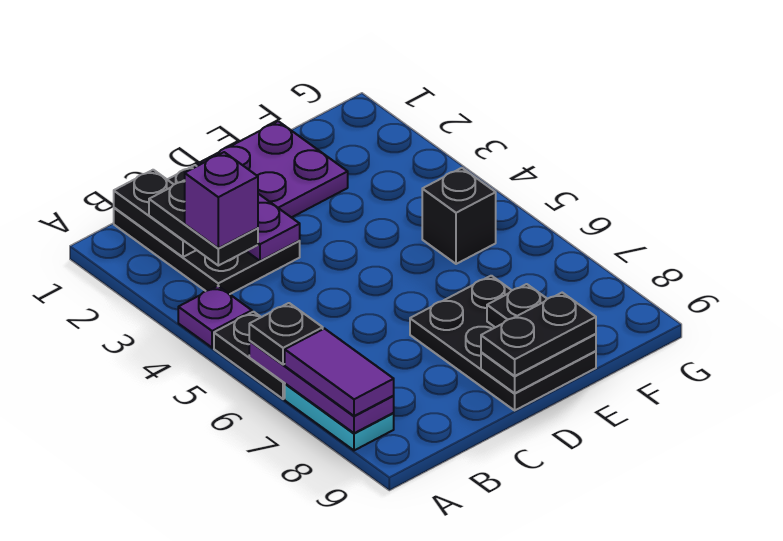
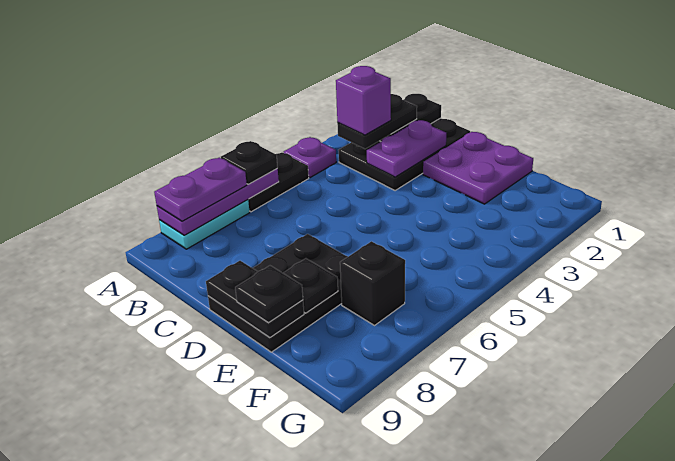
purple tile A7:A8 level 3 -> purple plate A7:A8 level 3
black plate D9:E9 level 3 -> black plate E9 level 3
black brick F5 level 1 -> black brick F7 level 1

